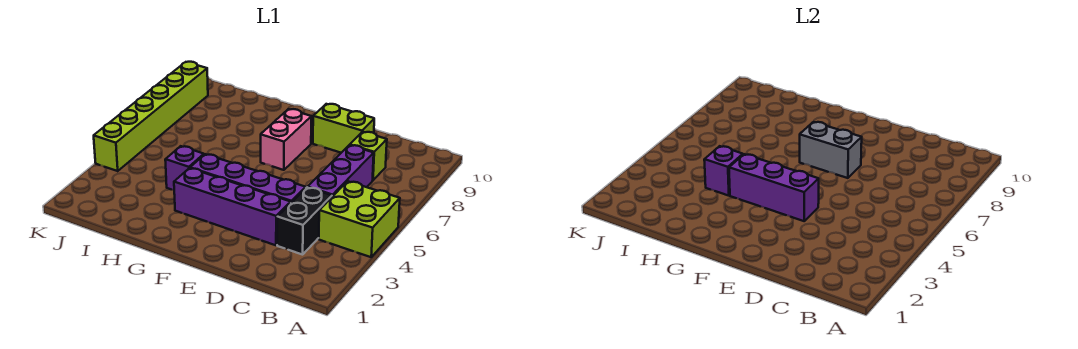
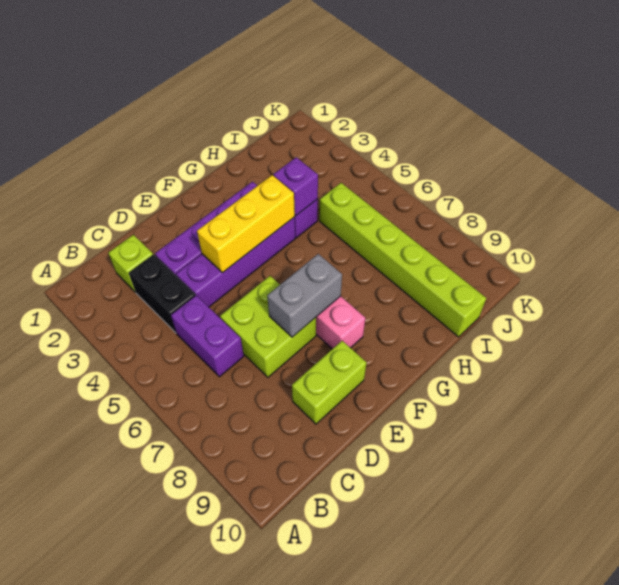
lime brick A4:B5 level 1 -> lime brick D6:E7 level 1
purple brick C5:C7 level 1 -> purple brick C5:C6 level 1
lime brick C8 level 1 -> lime brick C2 level 1
purple brick E4:G4 level 2 -> yellow brick E4:G4 level 2
lime brick K4:K9 level 1 -> lime brick I5:I10 level 1

